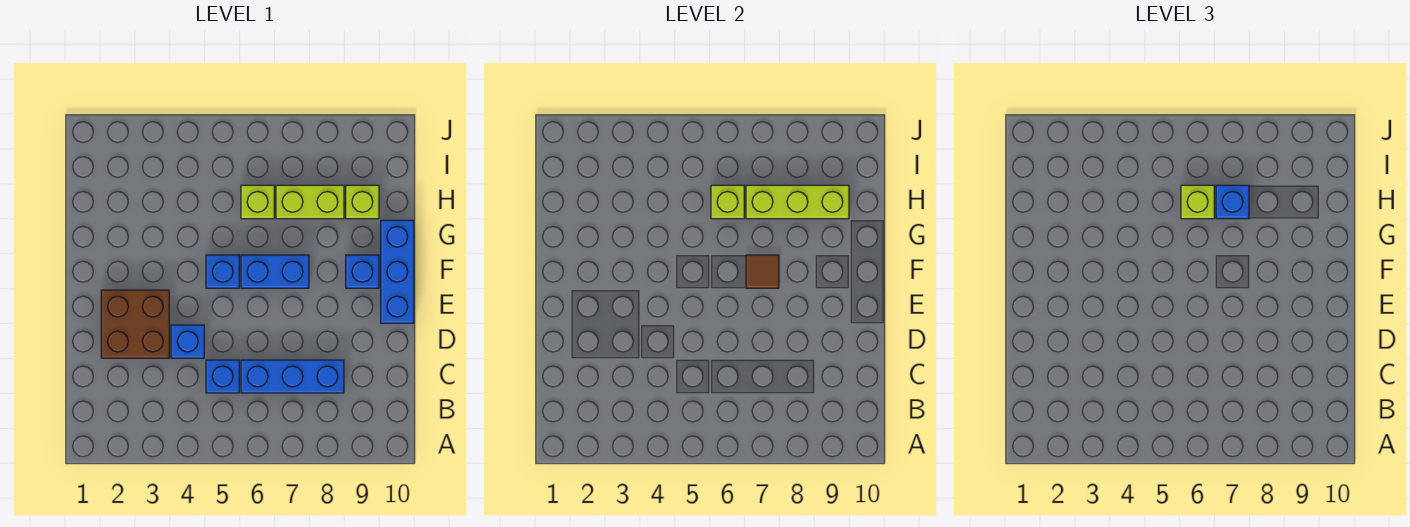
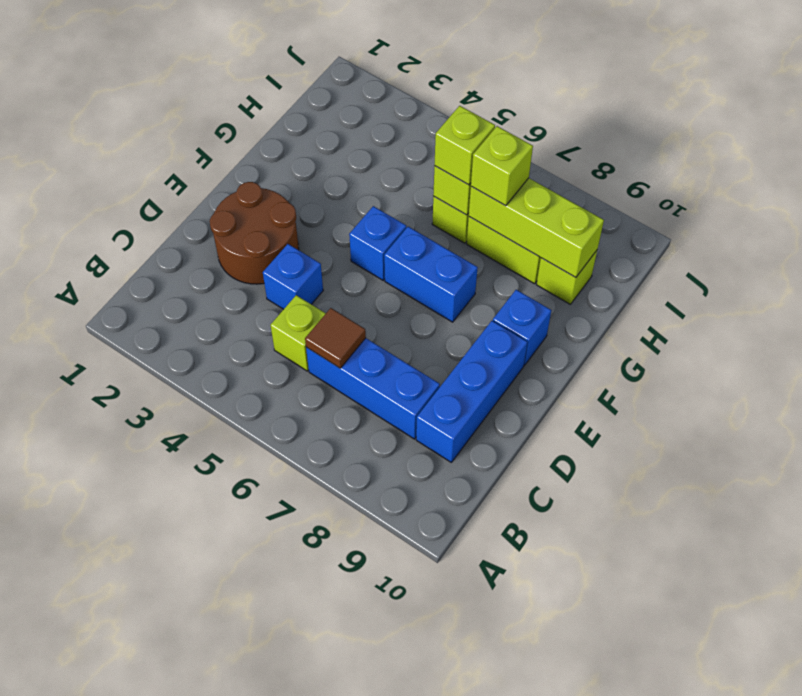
blue brick C5 level 1 -> lime brick C5 level 1
brown brick D2:E3 level 1 -> brown round brick D2:E3 level 1
blue brick E10:G10 level 1 -> blue brick C9:E9 level 1
brown tile F7 level 2 -> brown tile C6 level 2
blue brick H7 level 3 -> lime brick H7 level 3

